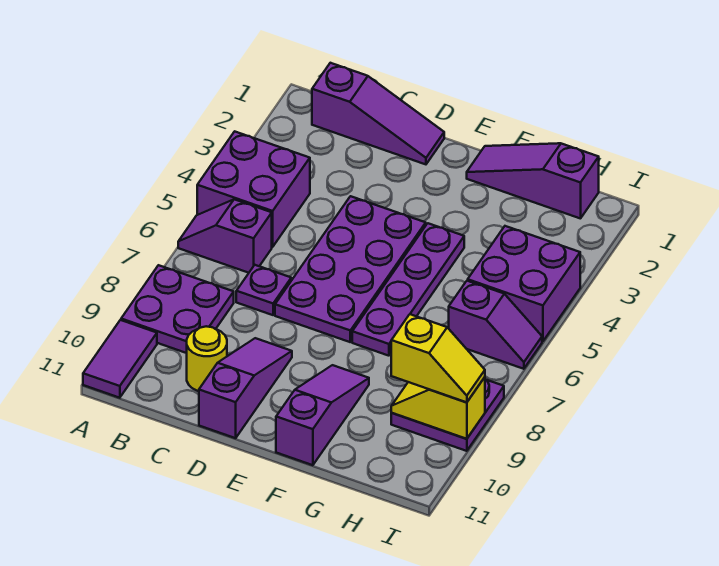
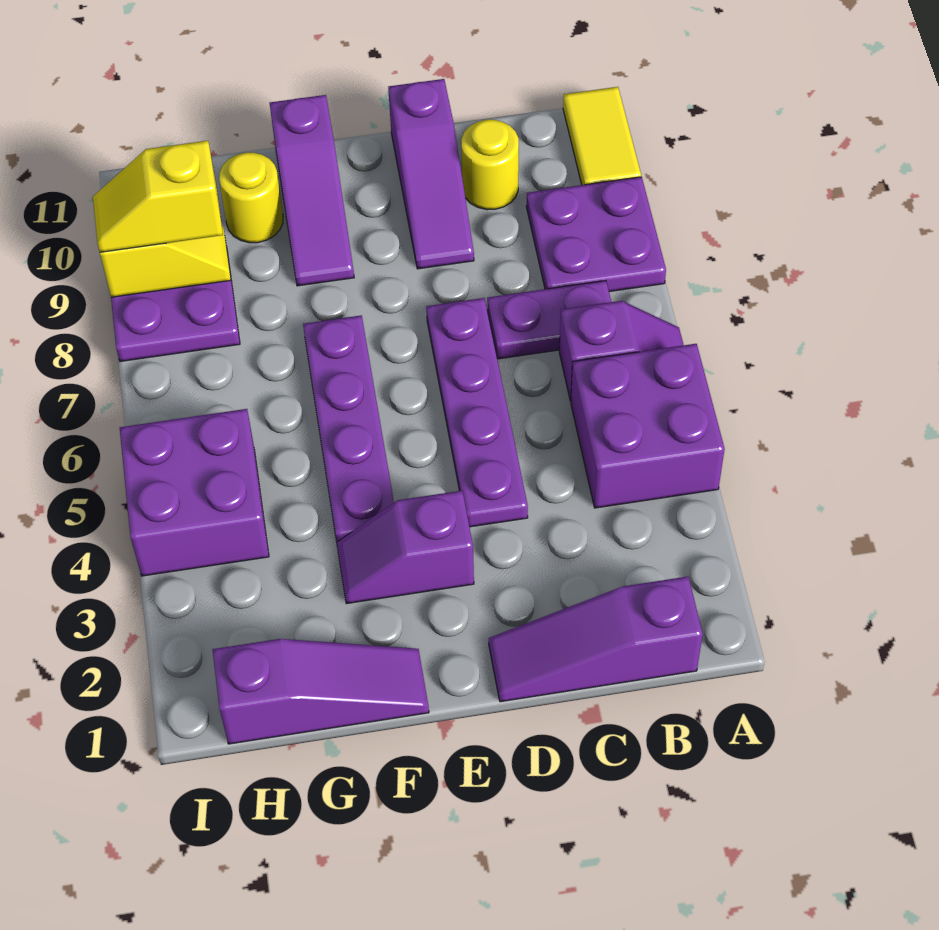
purple tile A10:A11 level 1 -> yellow tile A10:A11 level 1
purple plate C7 level 1 -> purple plate B7:C7 level 1
purple plate D4:E7 level 1 -> purple plate D4:D7 level 1
none -> yellow round brick G10 level 1
purple slope H6:I6 level 1 top H -> purple slope E3:F3 level 1 top E

